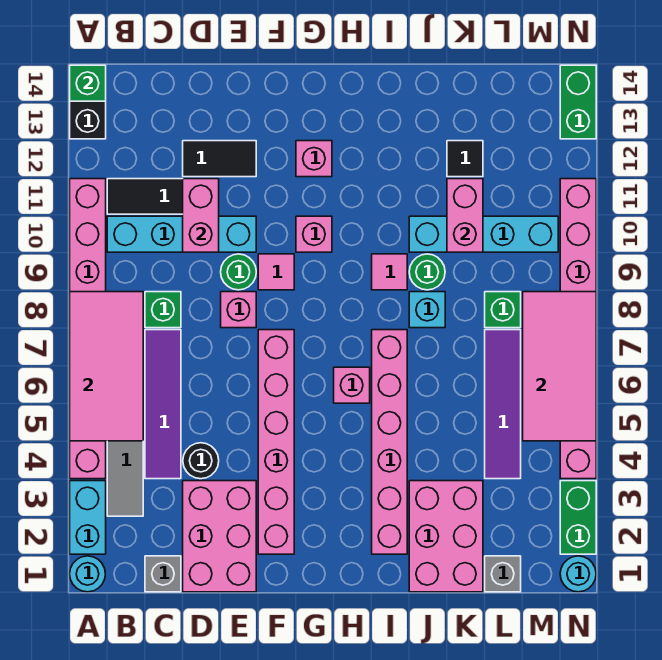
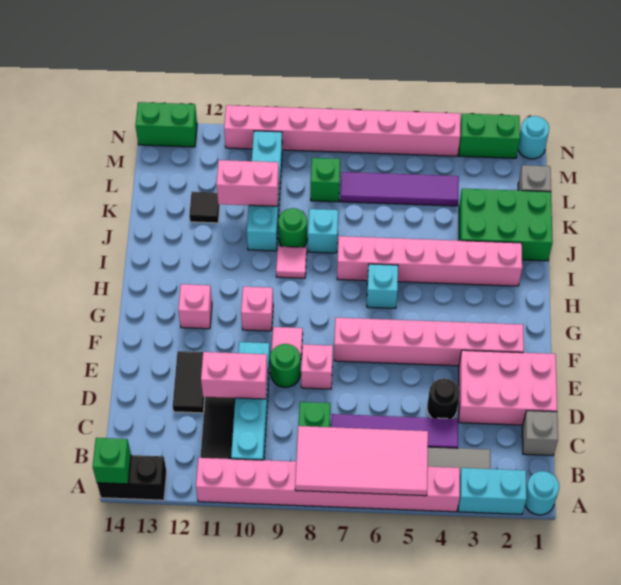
pink brick H6 level 1 -> cyan brick H6 level 1
pink brick J1:K3 level 1 -> green brick J1:K3 level 1
pink tile M5:N8 level 2 -> none

